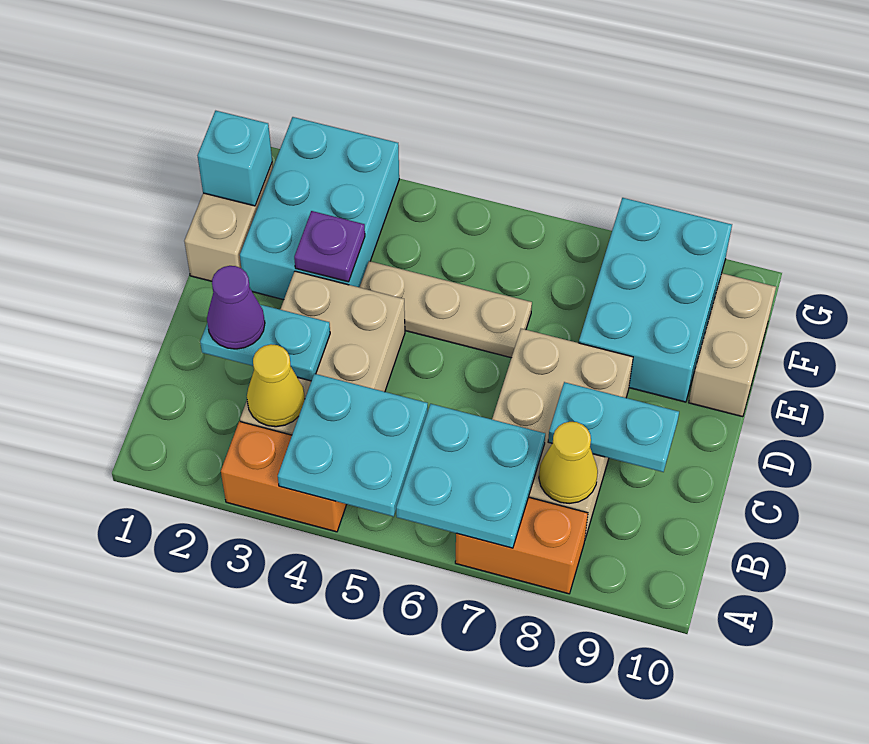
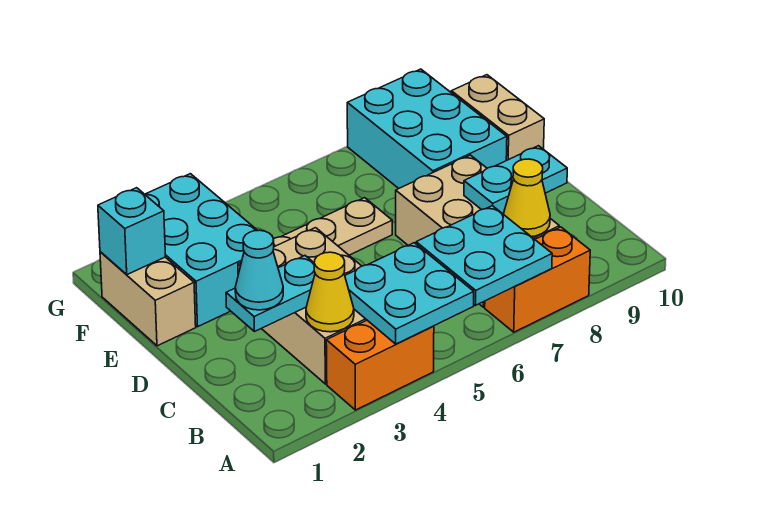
purple cone C2 level 3 -> cyan cone C2 level 3
purple plate E3 level 2 -> none

